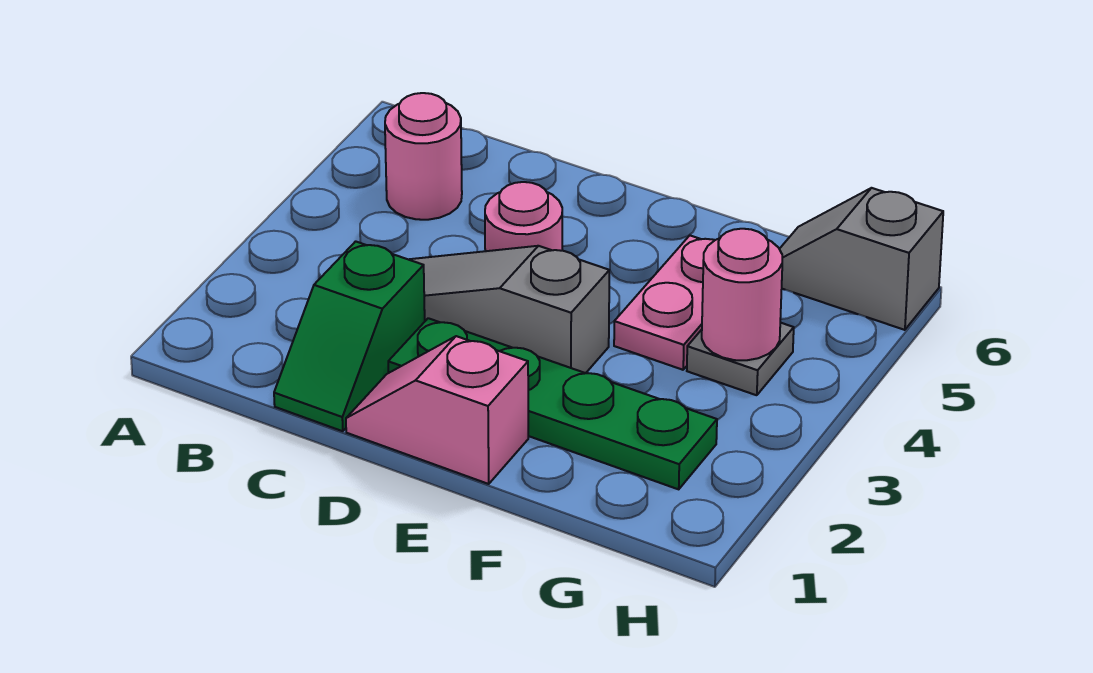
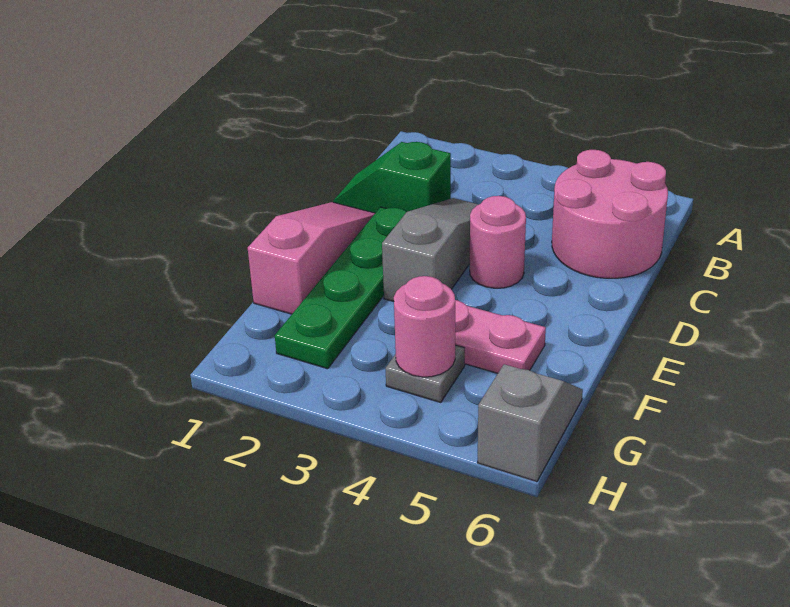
pink round brick B5 level 1 -> pink round brick B5:C6 level 1
pink slope D1:E1 level 1 top E -> pink slope D1:F1 level 1 top F

